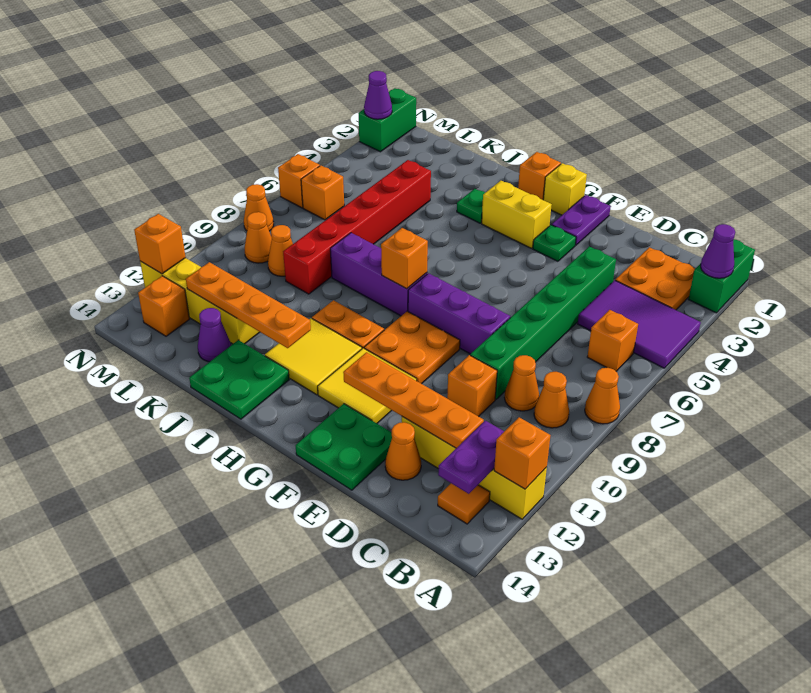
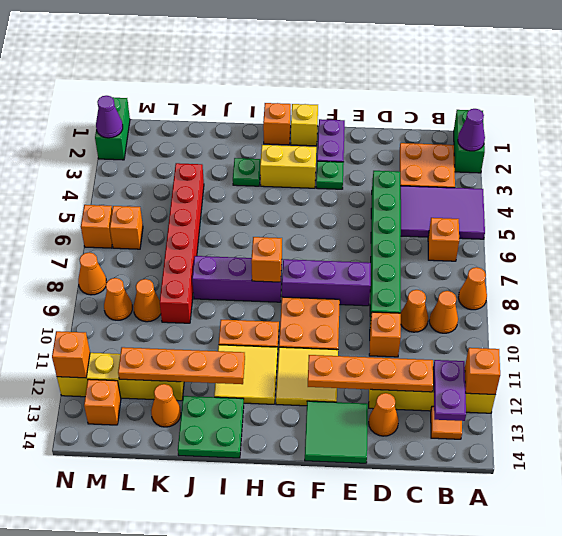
green plate E13:F14 level 1 -> green tile E13:F14 level 1
purple cone K13 level 1 -> orange cone K13 level 1

